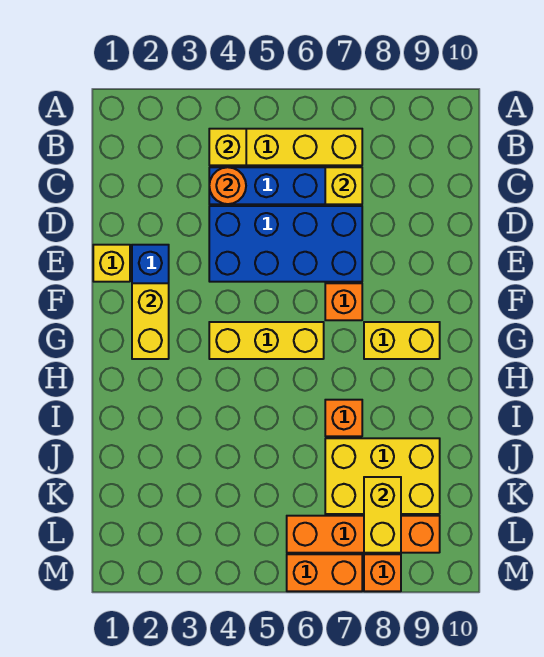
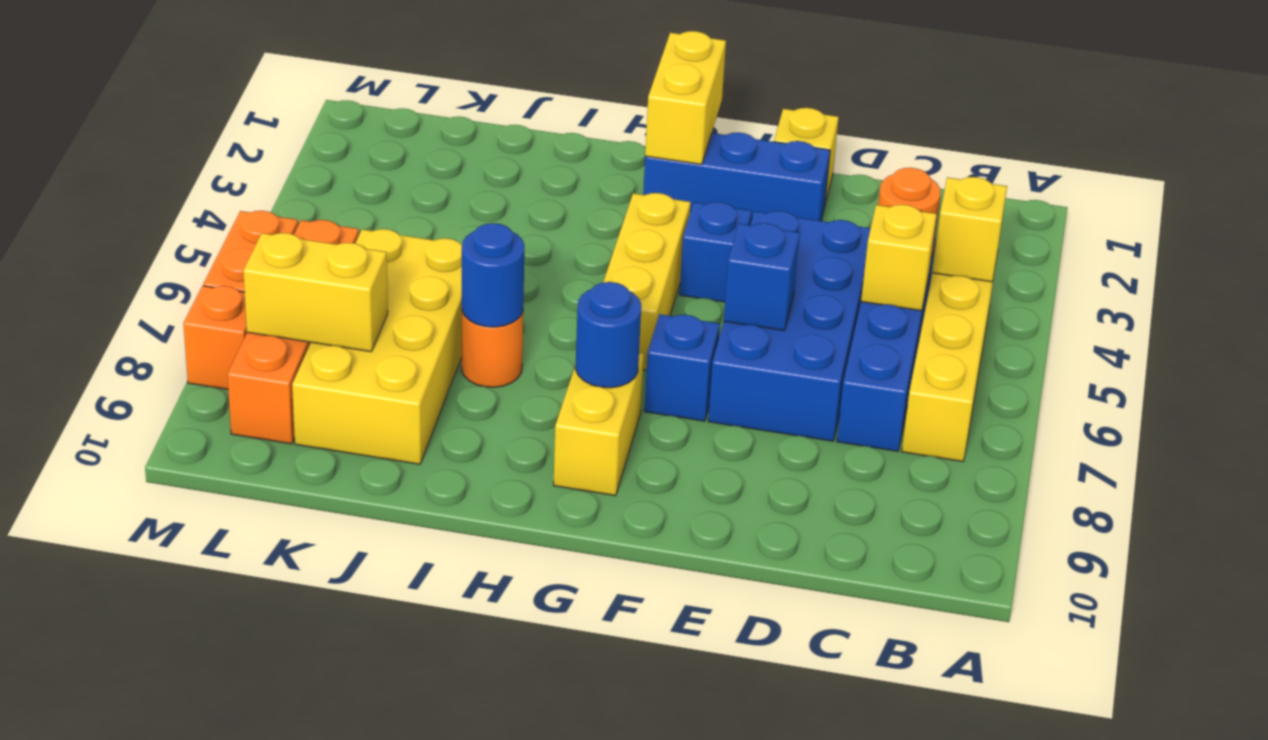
yellow brick C7 level 2 -> yellow brick C5 level 2
none -> blue brick E6 level 2
yellow brick F2:G2 level 2 -> yellow brick G1:G2 level 2
none -> blue brick F4 level 1
orange brick F7 level 1 -> blue brick F7 level 1
none -> blue round brick G8 level 2
orange brick I7 level 1 -> orange round brick I7 level 1
none -> blue round brick I7 level 2
yellow brick J7:K9 level 1 -> yellow brick J6:K9 level 1

